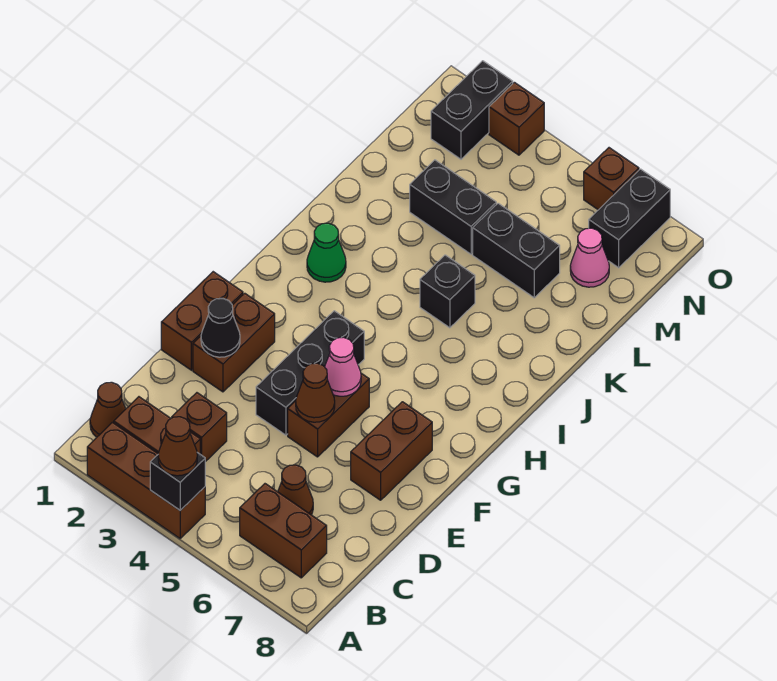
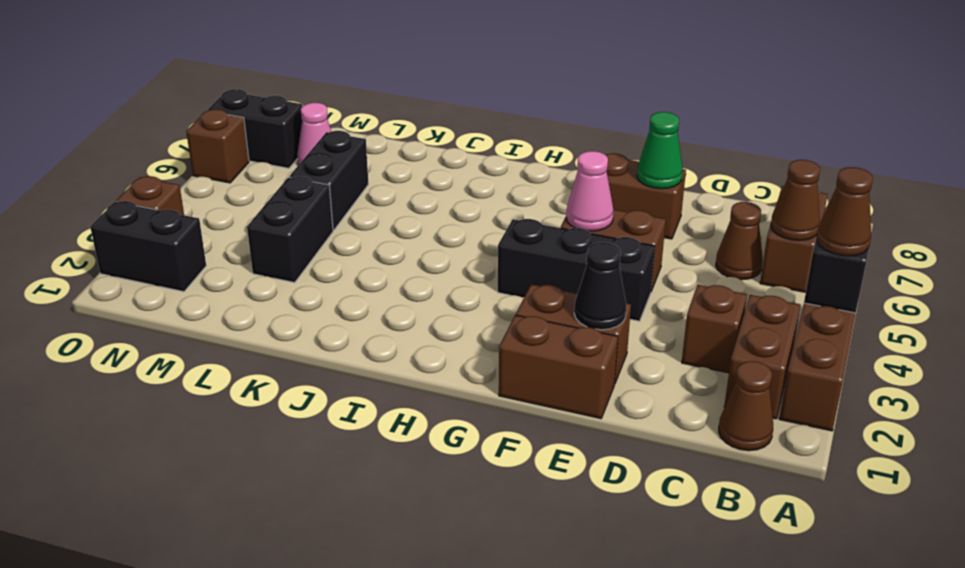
brown cone E5 level 2 -> brown cone B6 level 2
green cone I2 level 1 -> green cone E7 level 2
black brick J5 level 1 -> none

